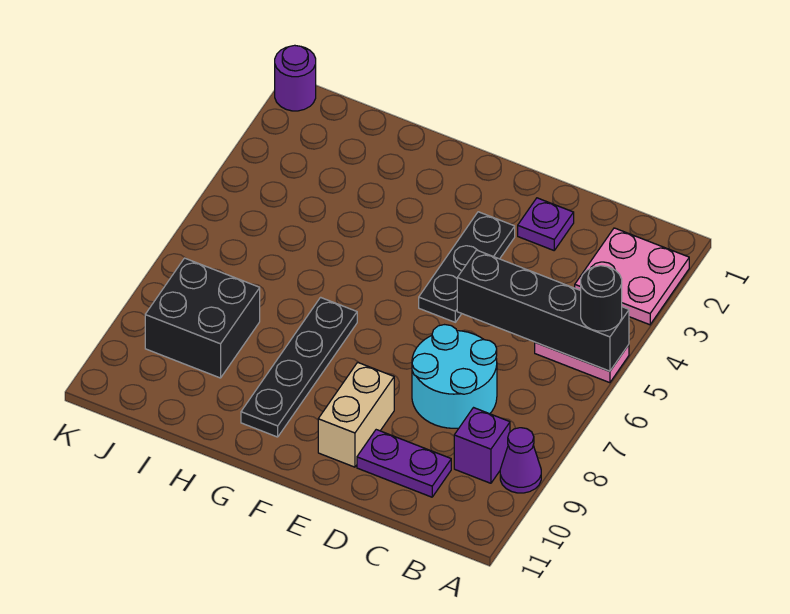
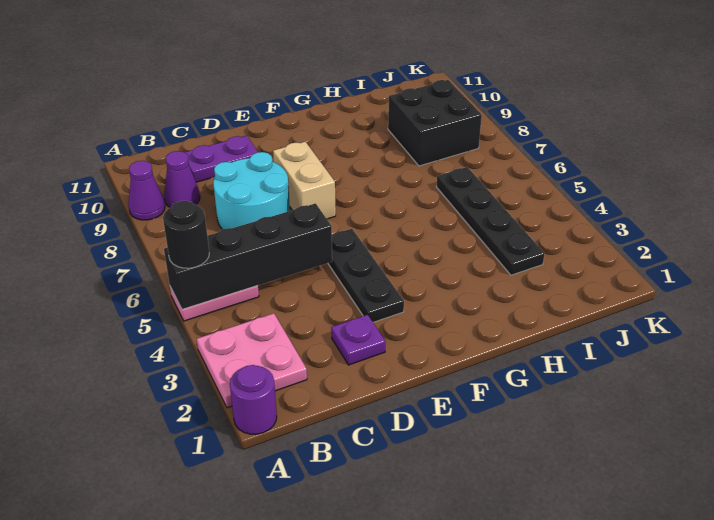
purple brick B9 level 1 -> purple cone B9 level 1
tan brick E9:E10 level 1 -> tan brick E7:E8 level 1
black plate G7:G10 level 1 -> black plate I3:I6 level 1
purple round brick K1 level 1 -> purple round brick A1 level 1

